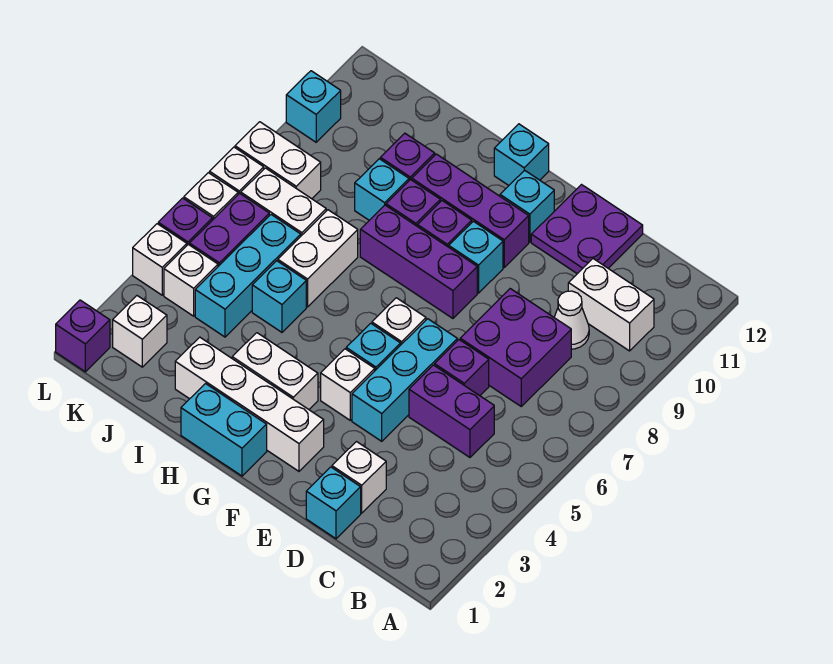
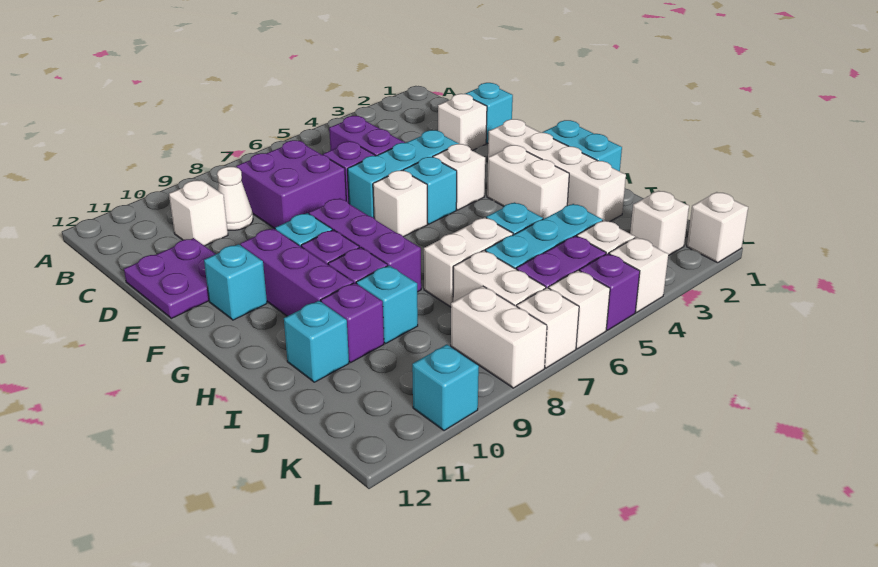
white brick B10:C10 level 1 -> white brick C10 level 1
cyan brick G12 level 1 -> cyan brick I11 level 1
purple brick L1 level 1 -> white brick L1 level 1

